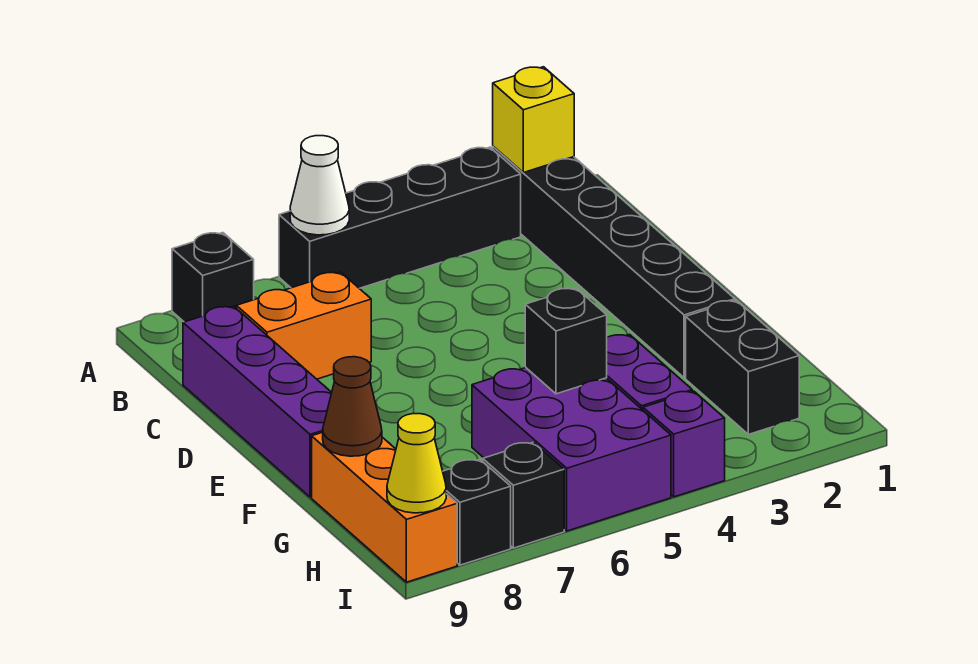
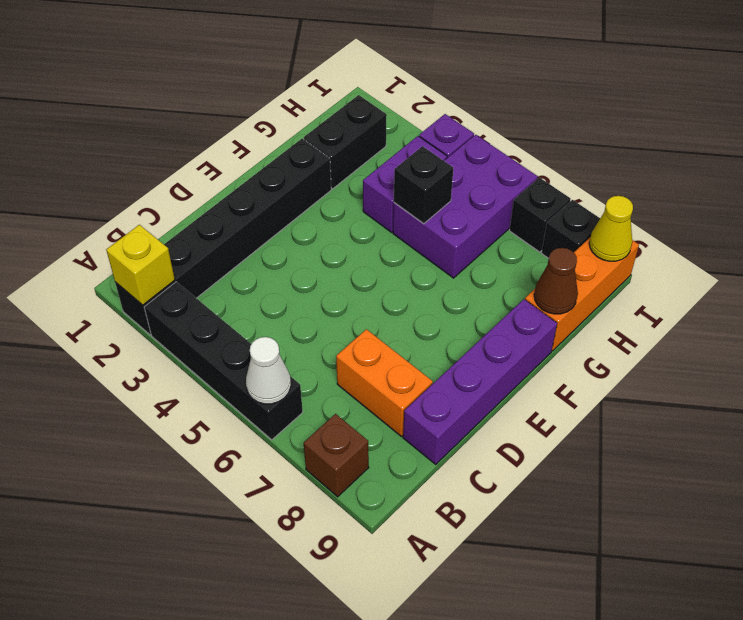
black brick A8 level 1 -> brown brick A8 level 1

